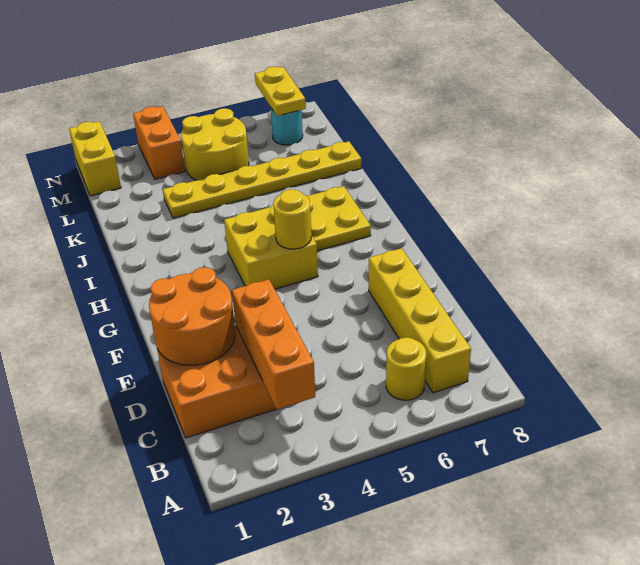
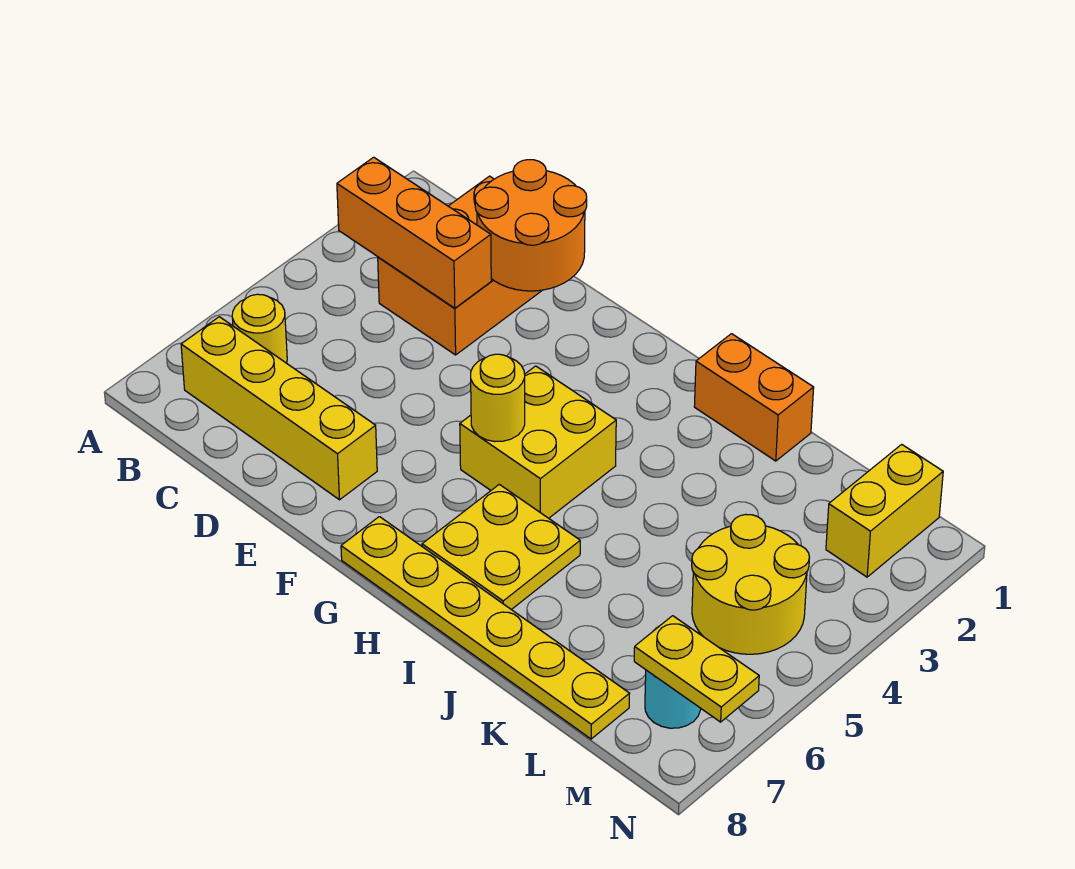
yellow plate K3:K8 level 1 -> yellow plate G8:L8 level 1
yellow brick M1:N1 level 1 -> yellow brick M1:M2 level 1
orange brick M3:N3 level 1 -> orange brick I1:J1 level 1

